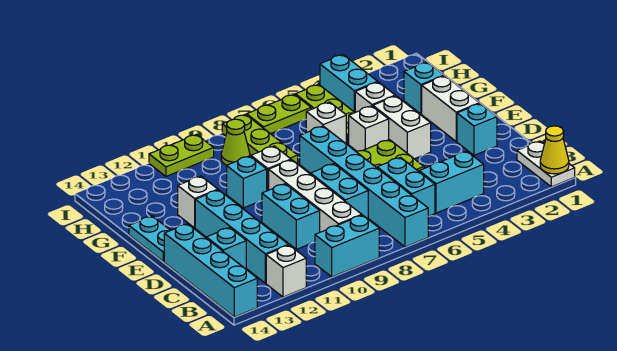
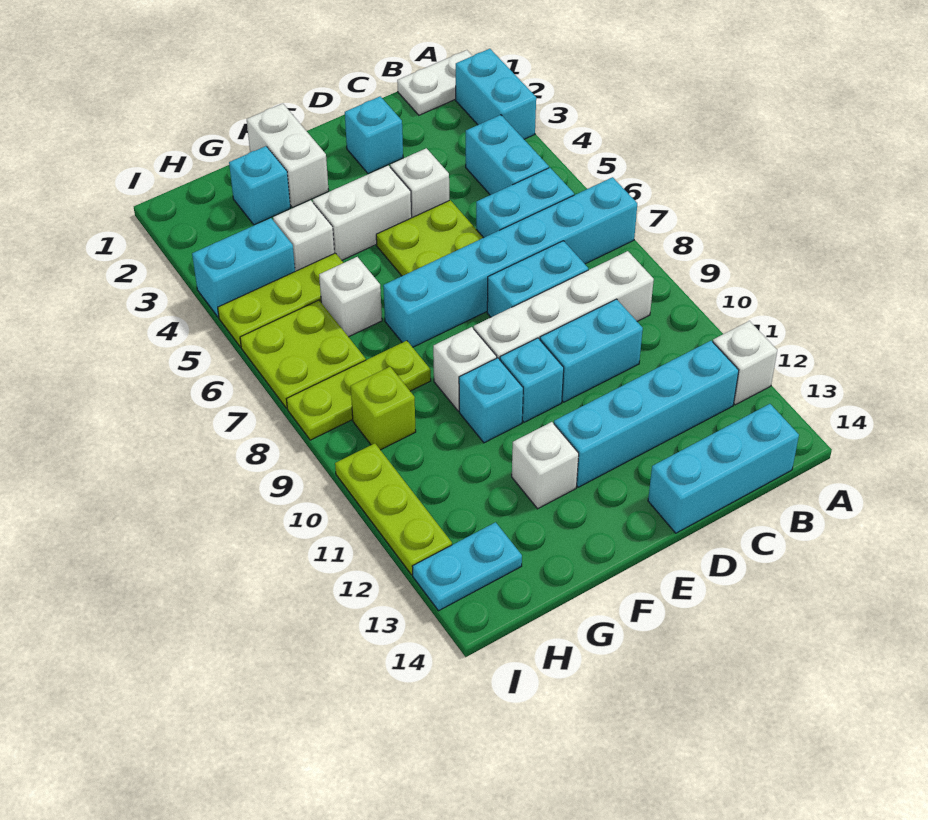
yellow cone A1 level 2 -> none
cyan brick A9:A10 level 1 -> cyan brick A2:A3 level 1
cyan brick A14:D14 level 1 -> cyan brick B14:D14 level 1
cyan brick C13 level 1 -> cyan brick E10 level 1
white brick E2:F2 level 1 -> white brick F1:F2 level 1
cyan plate E14:F14 level 1 -> cyan plate H13:I13 level 1
white brick F5 level 1 -> white brick D4 level 1
lime cone H9 level 1 -> lime brick H9 level 1
lime plate I6:I7 level 1 -> lime plate H6:I7 level 1
lime plate I10:I11 level 1 -> lime plate I10:I12 level 1

